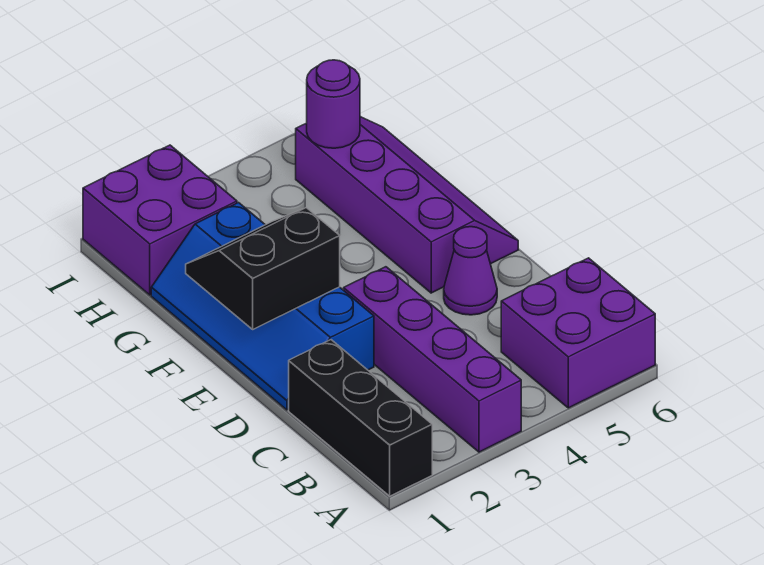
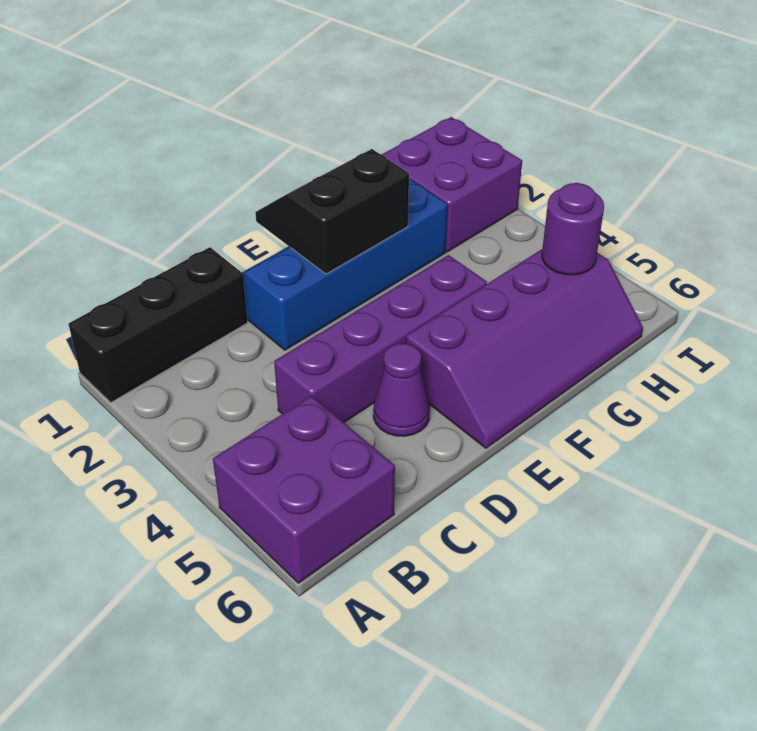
purple brick A3:D3 level 1 -> purple brick C4:F4 level 1
black slope E1:F2 level 2 top E -> black slope E1:F2 level 2 top 2

